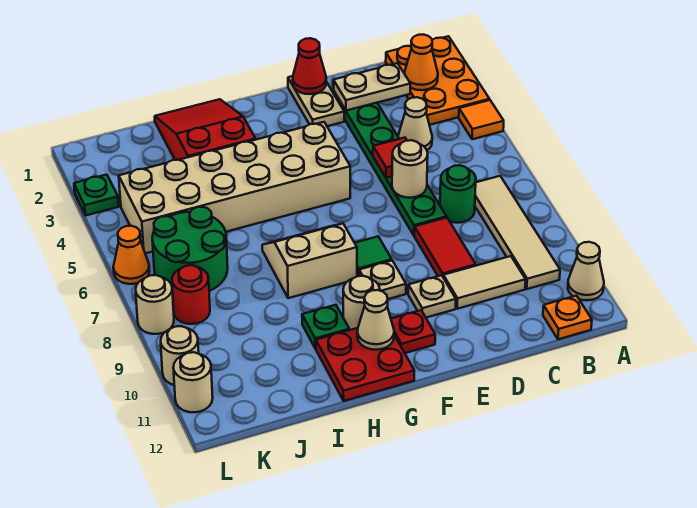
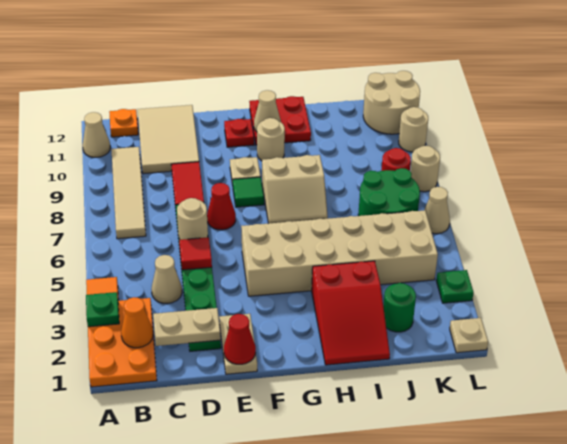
green round brick C7 level 1 -> green round brick J2 level 1
tan tile C10:D10 level 1 -> tan tile C10:D12 level 1
none -> red cone E7 level 1
tan plate E10 level 1 -> tan plate L1 level 1
green plate H10 level 1 -> green plate A3 level 2
orange cone L6 level 1 -> tan cone L6 level 1
tan round brick L11 level 1 -> tan round brick K11:L12 level 1

